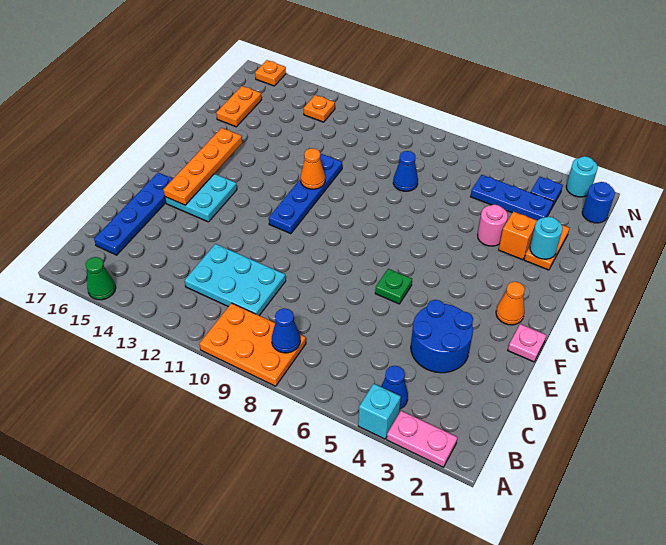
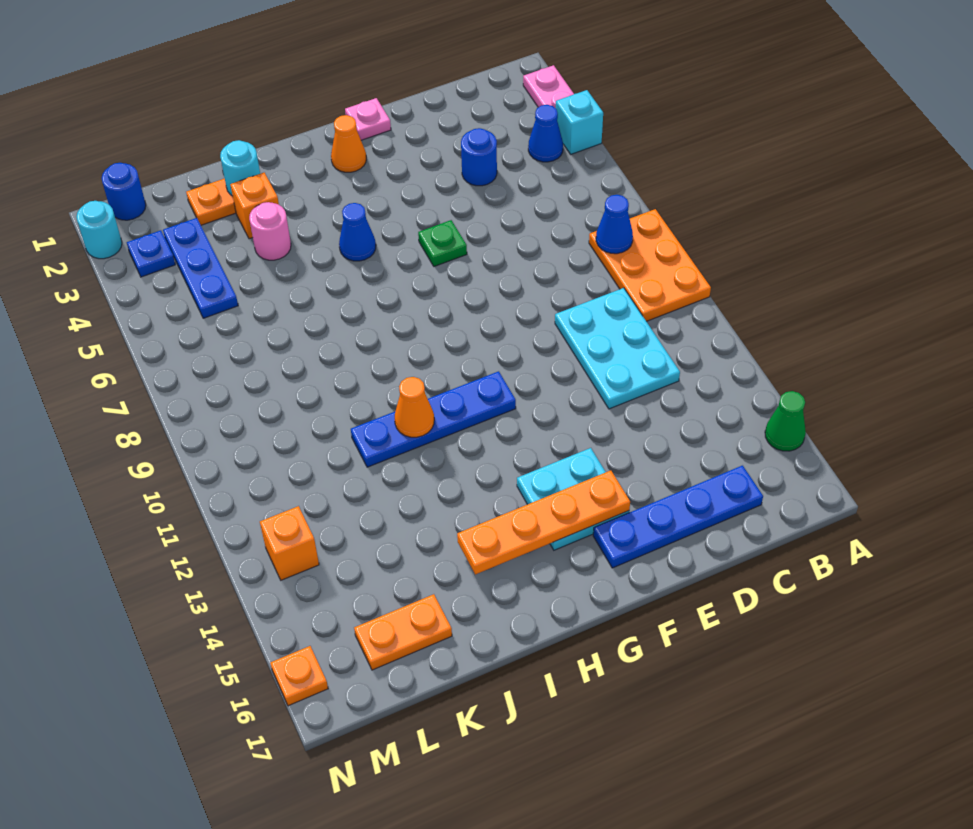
blue round brick D3:E4 level 1 -> blue round brick D4 level 1
blue cone K8 level 1 -> blue cone H5 level 1
orange plate M13 level 1 -> orange brick M13 level 1

